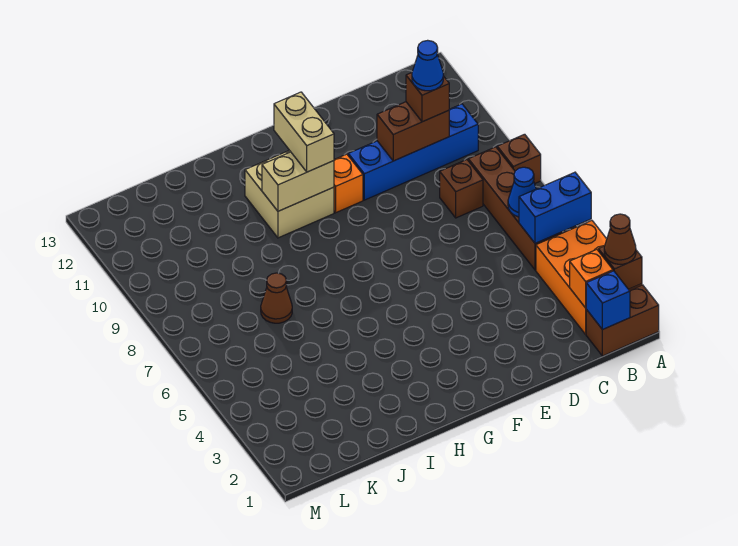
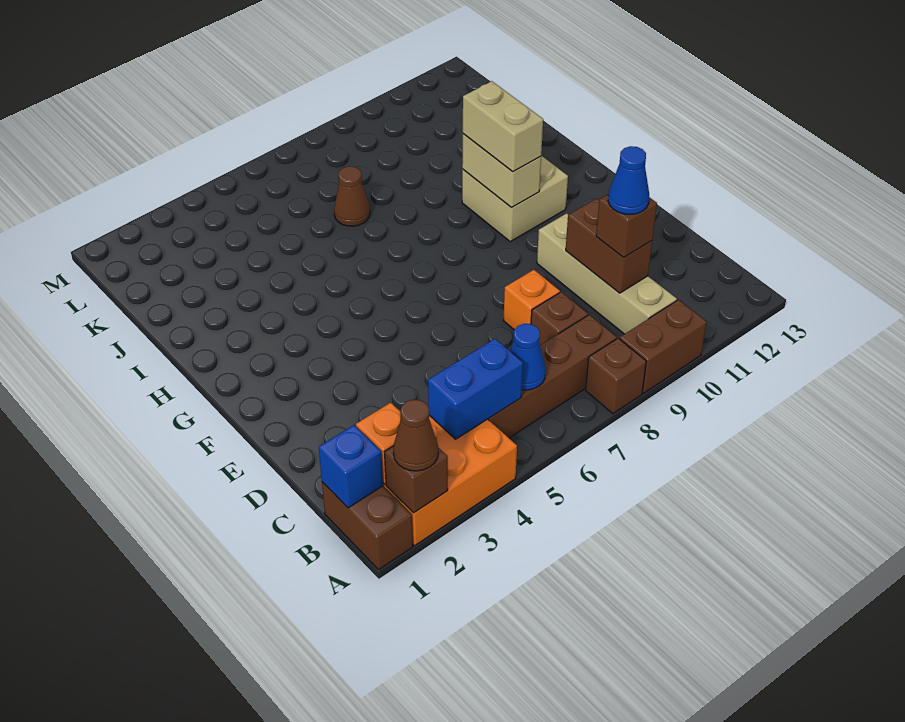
blue brick A5:B5 level 2 -> blue brick B4:B5 level 2
none -> brown brick A9:A10 level 1
blue brick B10:E10 level 1 -> tan brick B10:E10 level 1
orange brick F10 level 1 -> orange brick D8 level 1
tan brick G10:G11 level 3 -> tan brick G10:H10 level 3

